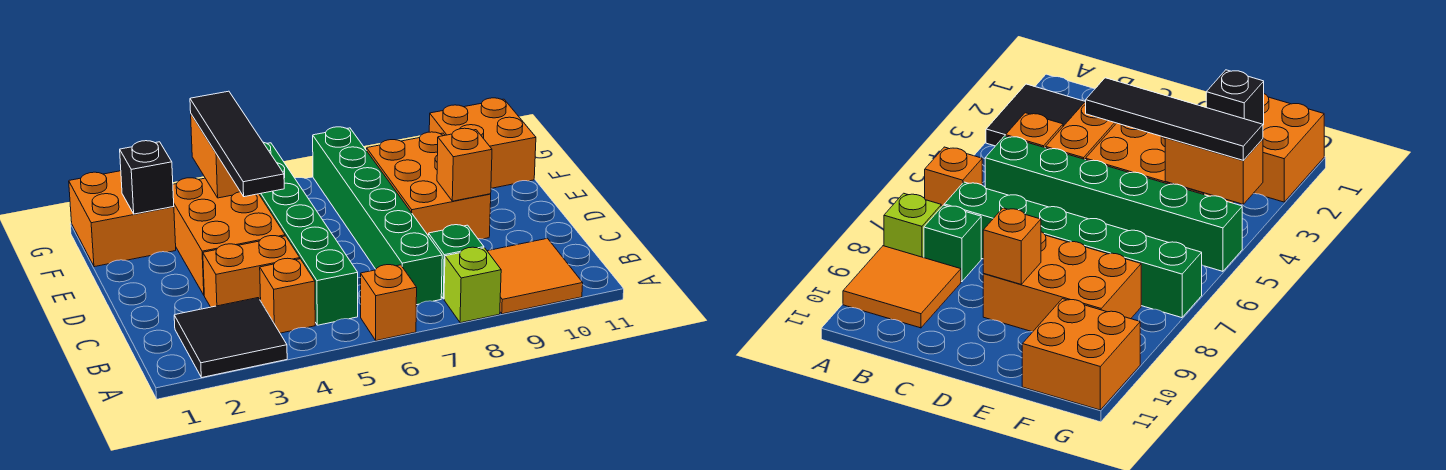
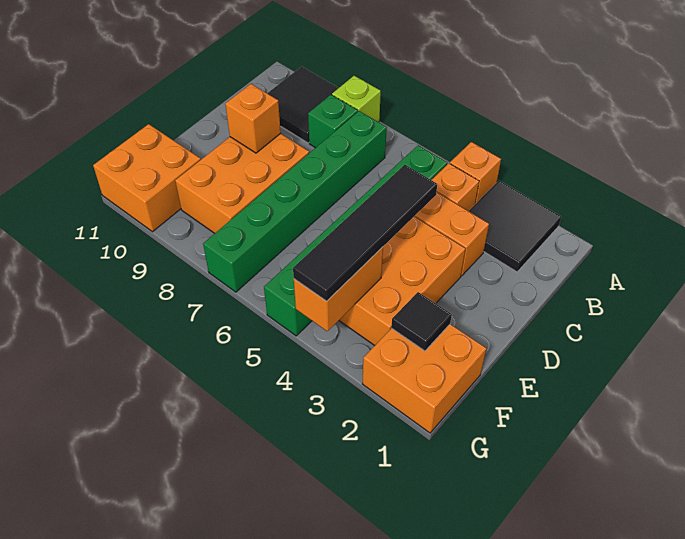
orange brick A6 level 1 -> orange brick A4 level 1
orange tile A9:B10 level 1 -> black tile A9:B10 level 1
black brick F2 level 2 -> black tile F2 level 2

